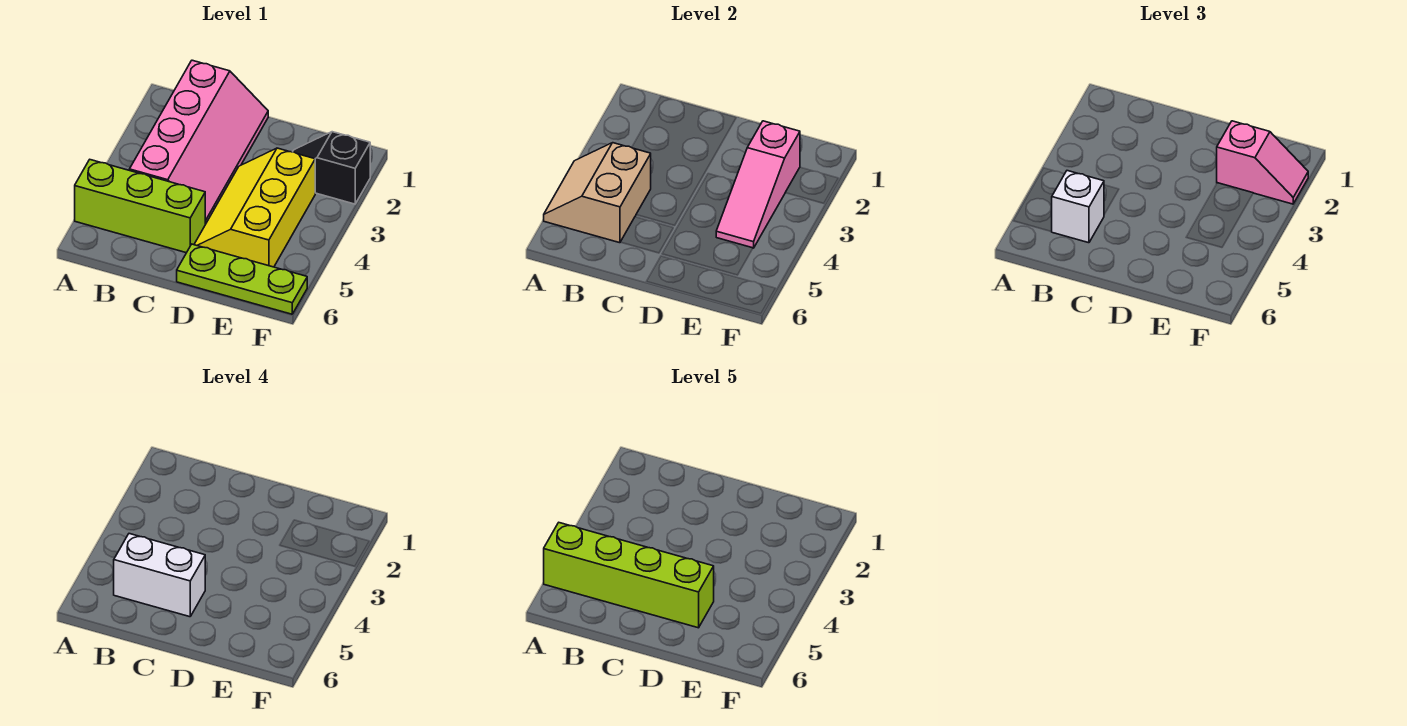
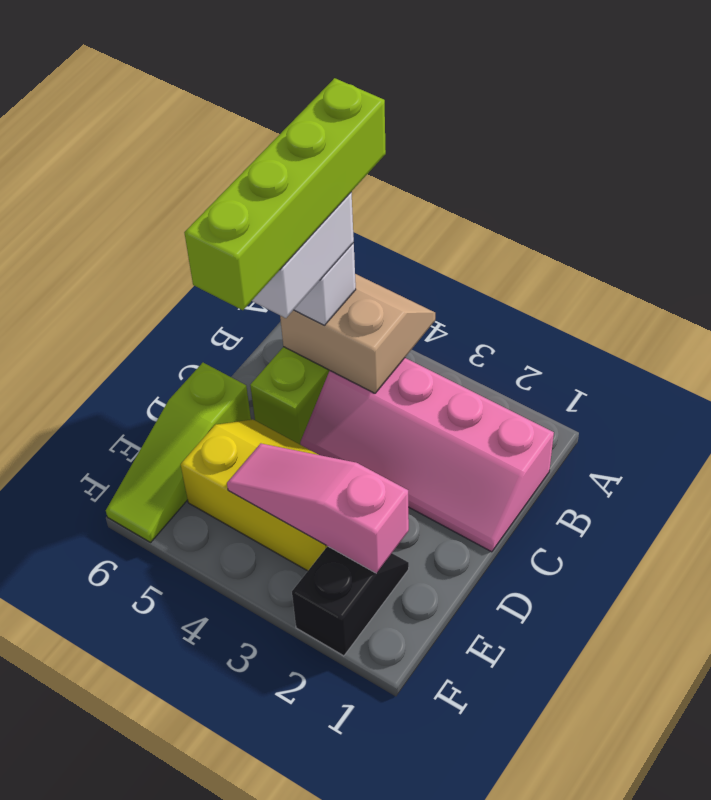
lime plate D6:F6 level 1 -> lime slope D6:F6 level 1 top D
pink slope E2:F2 level 3 top E -> none

